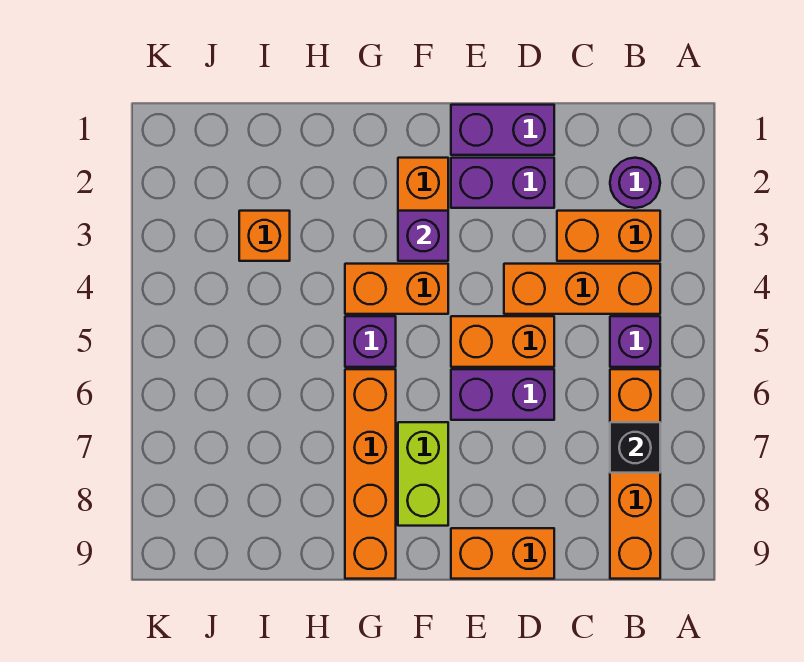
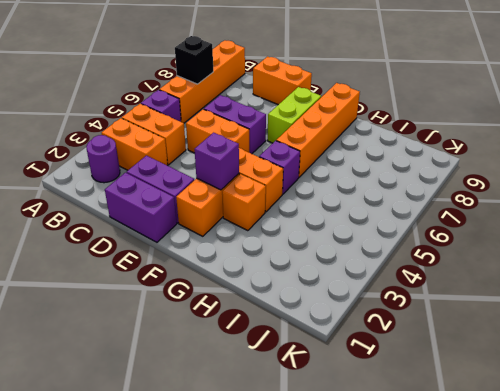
orange brick B4:D4 level 1 -> orange brick B4:C4 level 1
orange brick I3 level 1 -> orange brick G3 level 1

